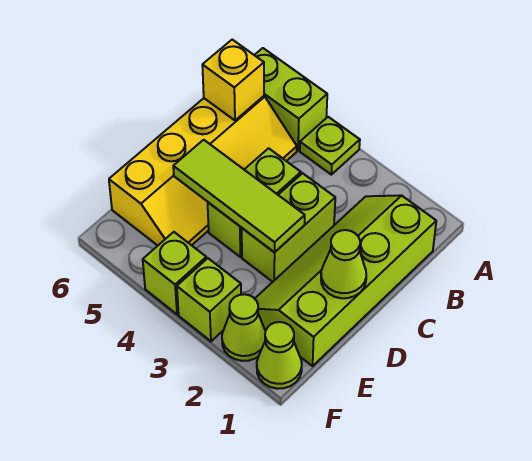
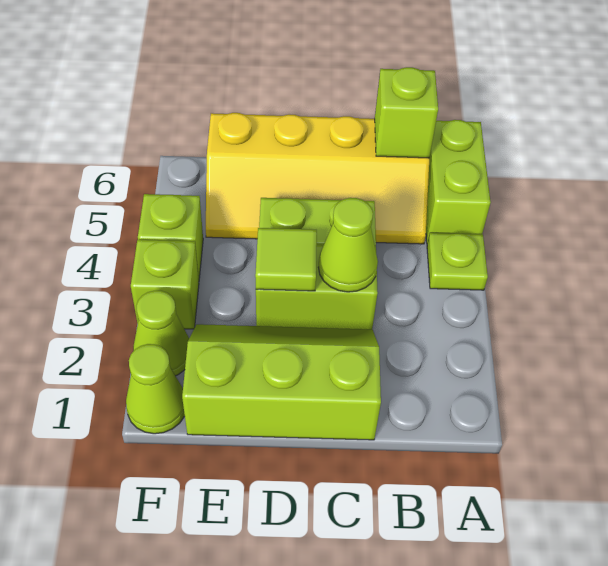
lime slope B1:E2 level 1 top 1 -> lime slope C1:E2 level 1 top 1
yellow brick B6 level 2 -> lime brick B6 level 2
lime cone D1 level 2 -> lime cone C3 level 2
lime tile D3:D5 level 2 -> lime tile D3 level 2

